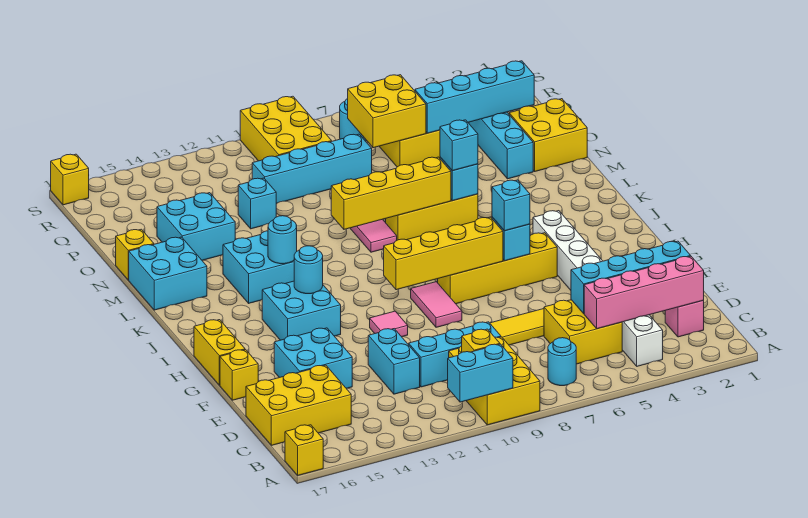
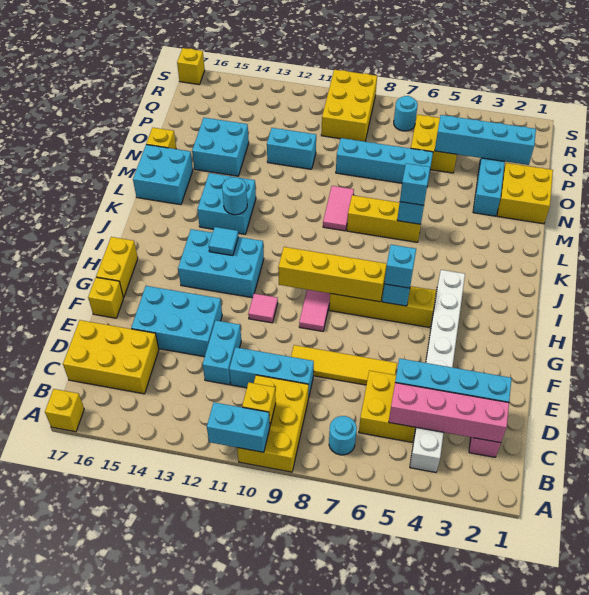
cyan brick E14:F15 level 1 -> cyan brick E13:F15 level 1
cyan brick H13:I14 level 1 -> cyan brick H12:I14 level 1
cyan round brick I13 level 2 -> cyan tile I13 level 2
yellow brick L7:L10 level 2 -> none
cyan brick O12 level 1 -> cyan brick O11:O12 level 1
yellow brick P6:Q7 level 2 -> none
cyan brick P8:P11 level 1 -> cyan brick O6:O9 level 1

